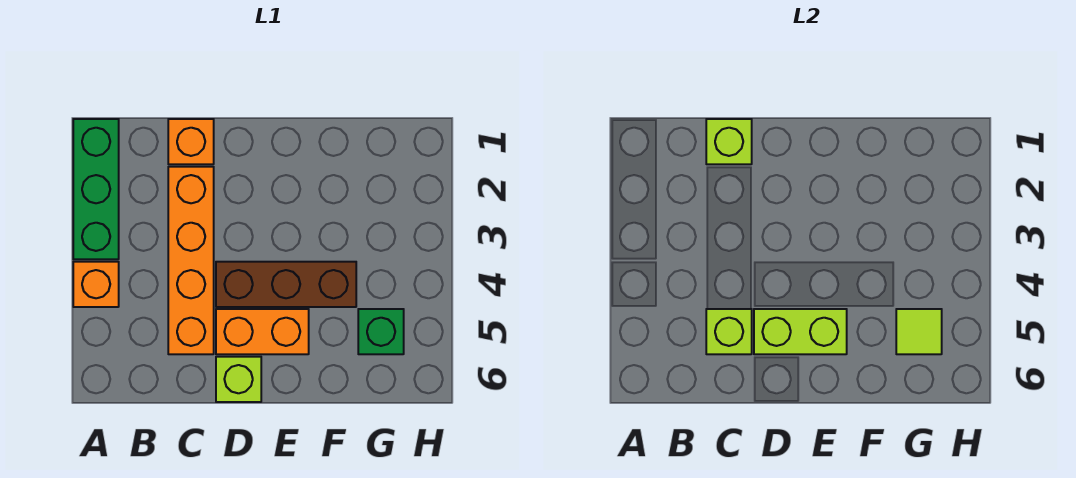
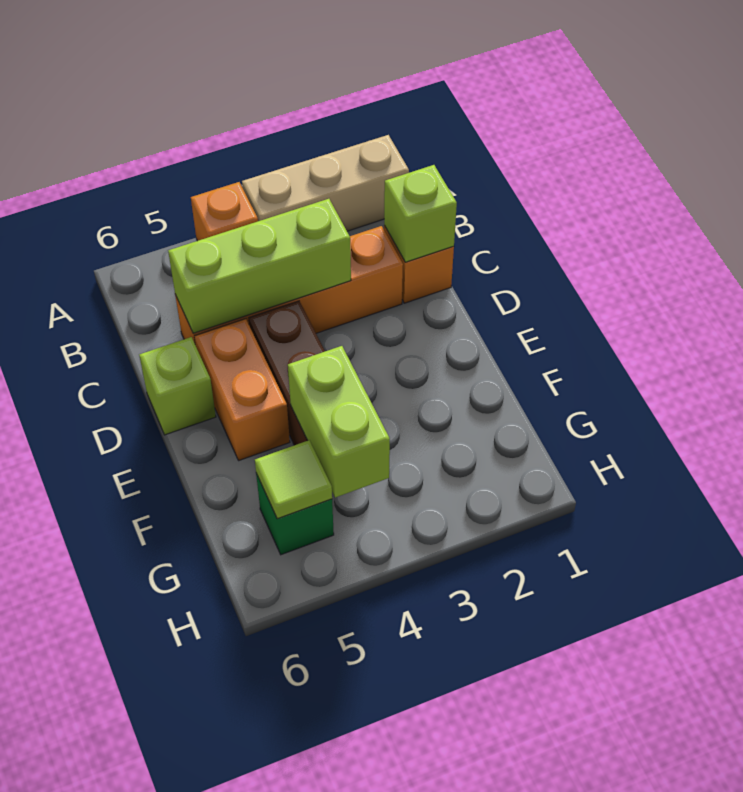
green brick A1:A3 level 1 -> tan brick A1:A3 level 1
lime brick C5 level 2 -> lime brick C3:C5 level 2
lime brick D5:E5 level 2 -> lime brick F4:G4 level 2

